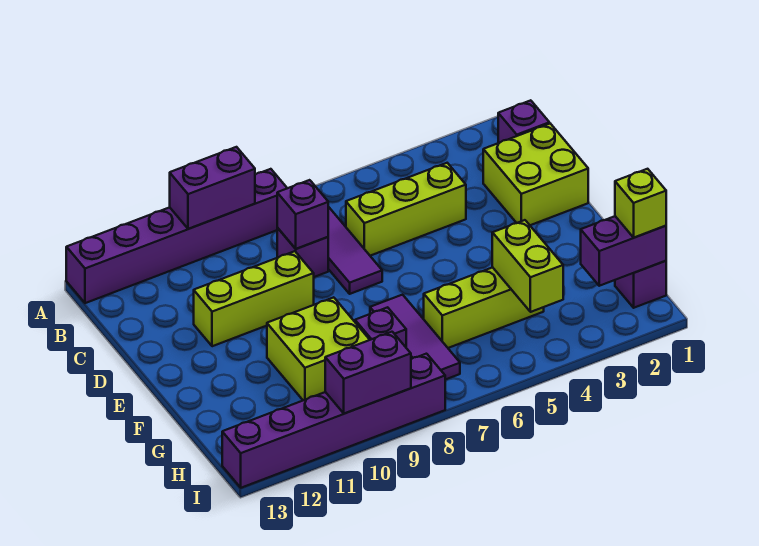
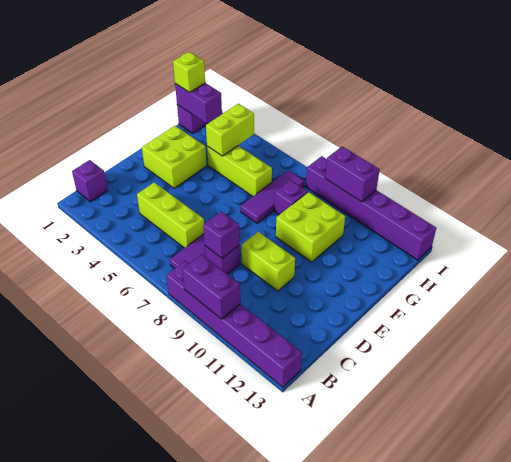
lime brick C1:D2 level 1 -> lime brick E2:F3 level 1
lime brick D9:D11 level 1 -> lime brick D9:D10 level 1

